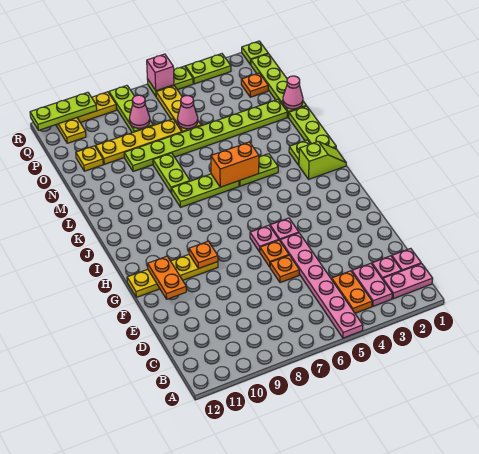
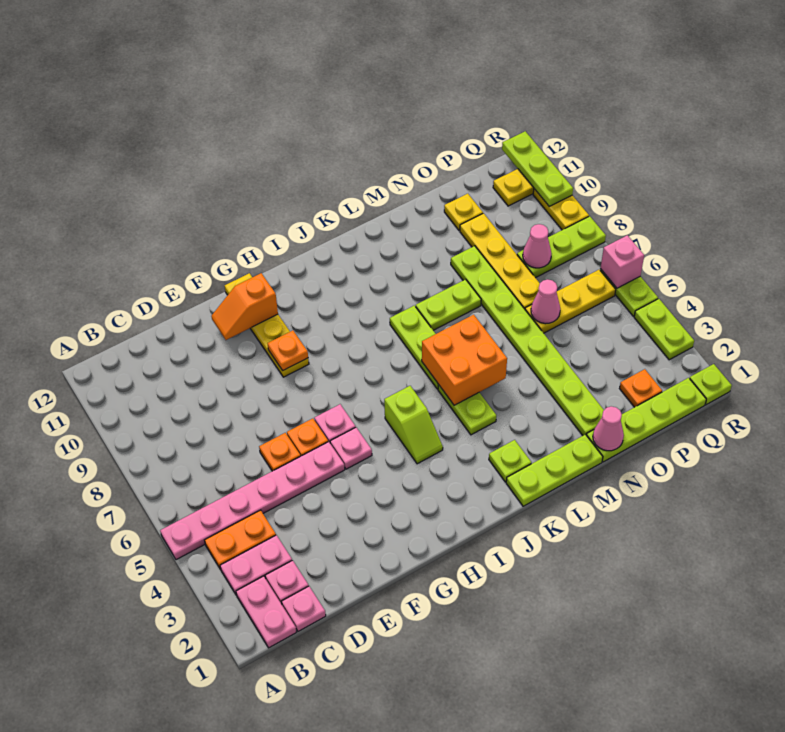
orange plate F11:G11 level 2 -> orange slope F11:G11 level 2 top G
lime slope J1:J2 level 1 top 2 -> lime slope I4:I5 level 1 top 5
orange brick K5:K6 level 2 -> orange brick K5:L6 level 2

